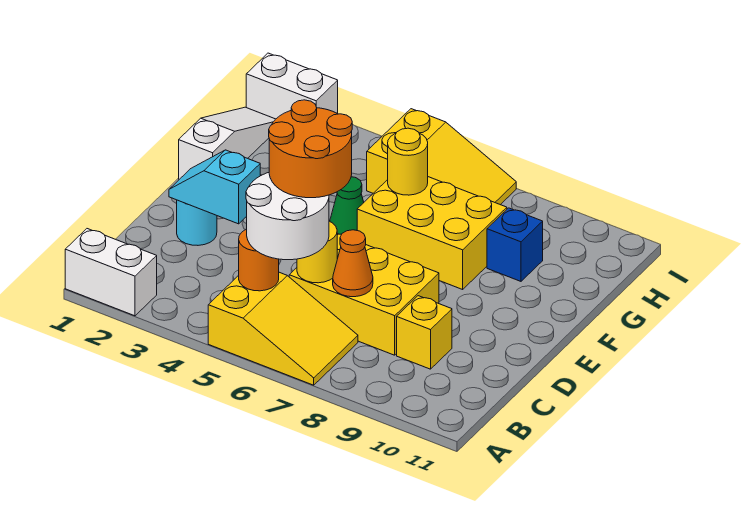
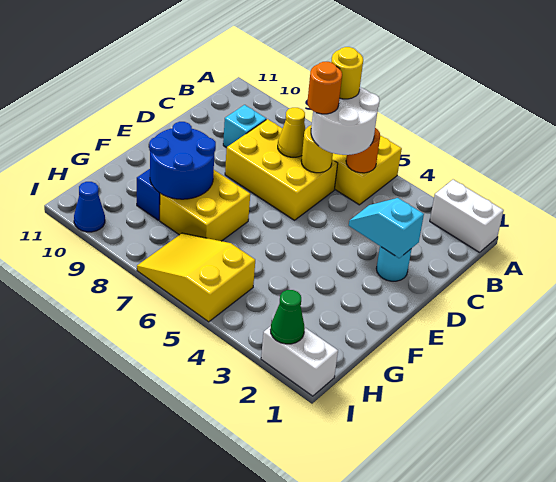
orange round brick C5:D6 level 4 -> orange round brick C6 level 4
orange cone C7 level 2 -> yellow cone C7 level 2
yellow brick C9 level 1 -> cyan brick C9 level 1
cyan slope D2:D3 level 2 top 3 -> cyan slope D2:D3 level 2 top 2
white slope F1:H1 level 1 top F -> none
green cone F5 level 1 -> green cone I2 level 2
yellow brick F6:G8 level 1 -> yellow brick F7:G8 level 1
none -> blue round brick F8:G9 level 2
yellow round brick G6 level 2 -> yellow round brick B6 level 4
none -> blue cone I10 level 1

